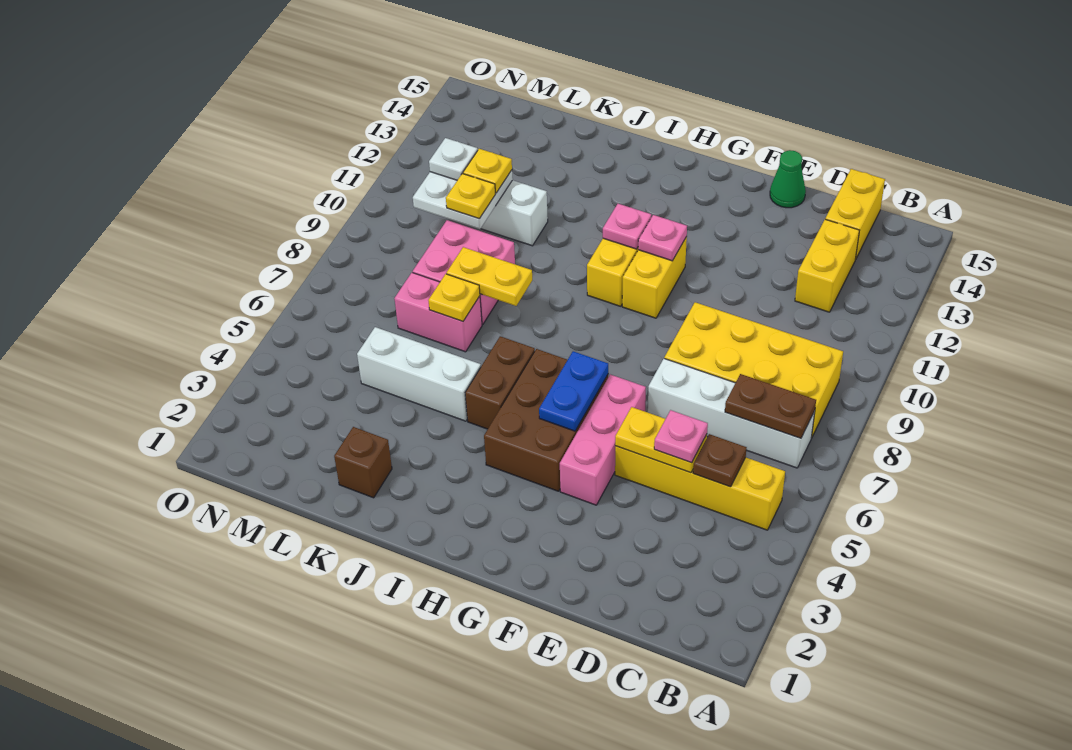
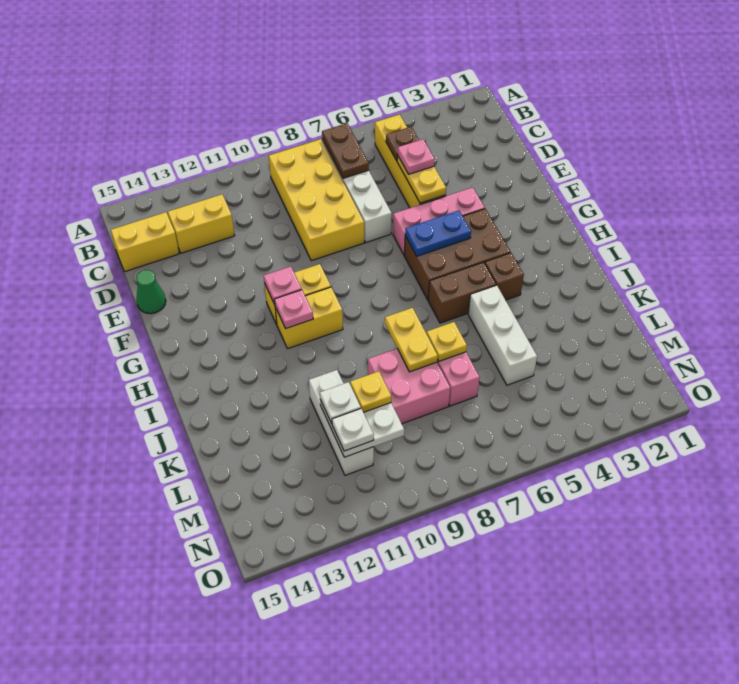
brown brick K2 level 1 -> brown brick I4 level 1
yellow plate L11 level 3 -> white plate L11 level 3

